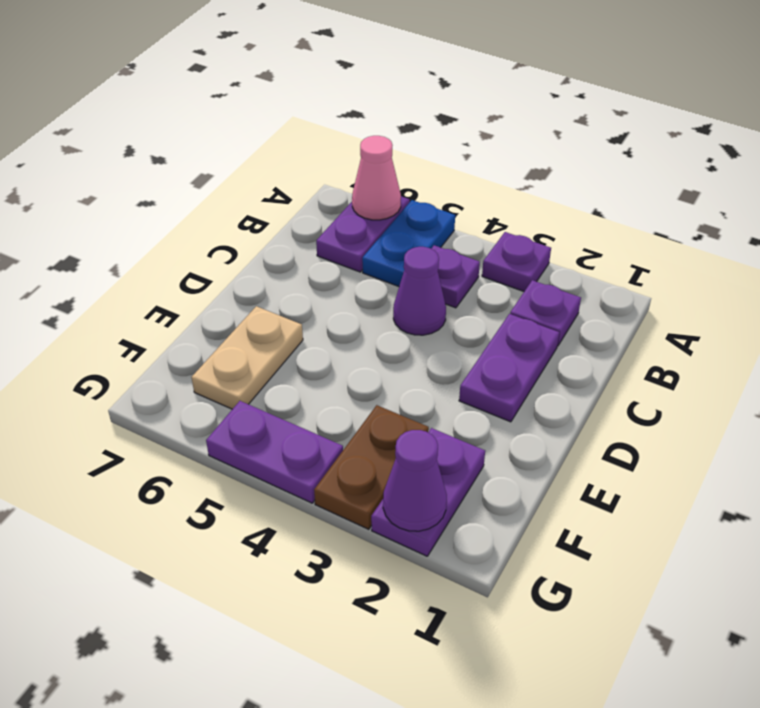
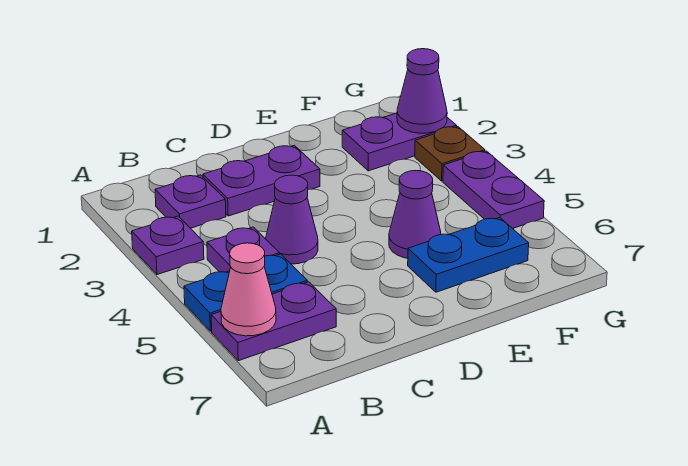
none -> purple cone E5 level 1
tan plate E6:F6 level 1 -> blue plate E6:F6 level 1
brown plate F3:G3 level 1 -> brown plate G3 level 1

